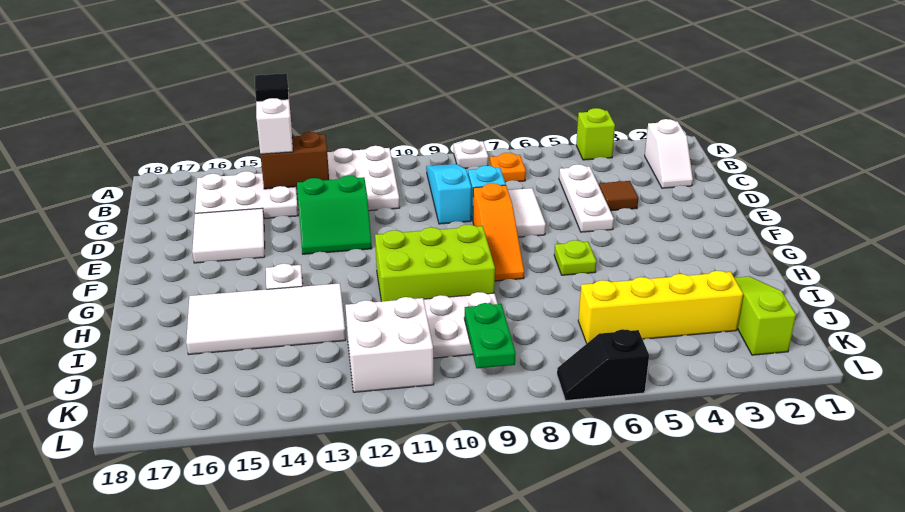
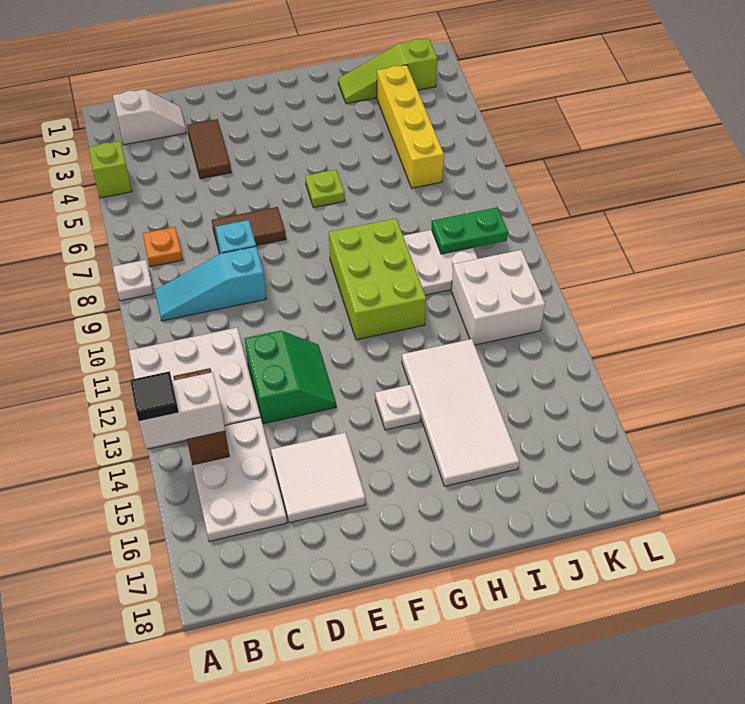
white plate C5:E5 level 1 -> none
brown tile D4 level 1 -> brown tile D3:D4 level 1
white tile D7:E7 level 1 -> brown tile D7:E7 level 1
orange slope E8:G8 level 1 top E -> none
black slope L6:L7 level 1 top 6 -> none

